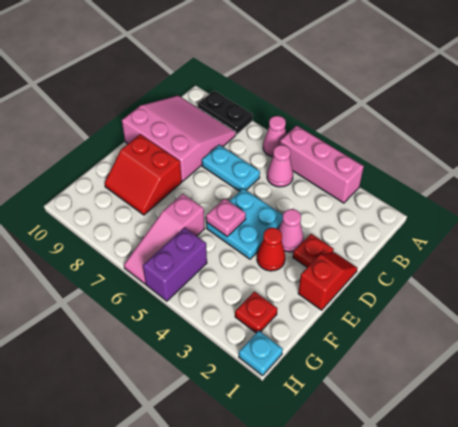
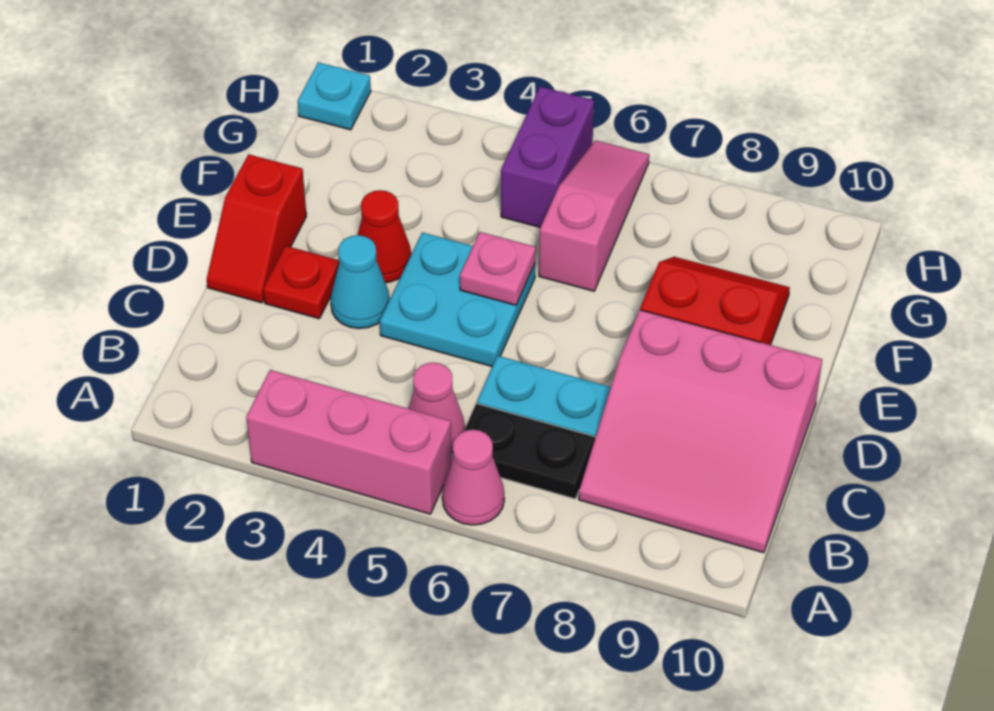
black plate A8:A9 level 1 -> black plate B6:B7 level 1
pink cone D3 level 1 -> cyan cone D3 level 1
red plate G2 level 1 -> none

